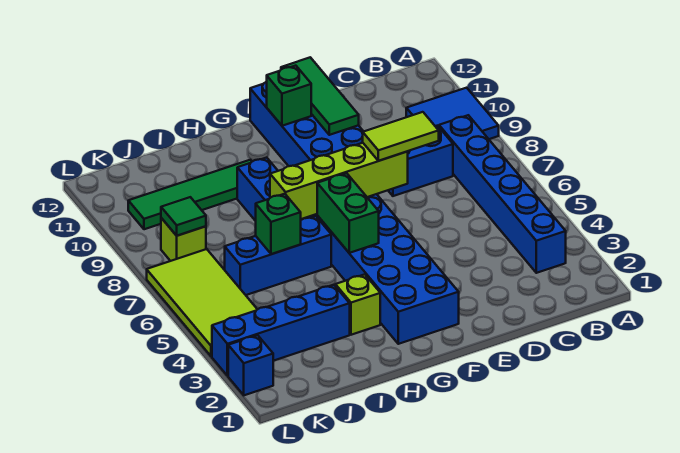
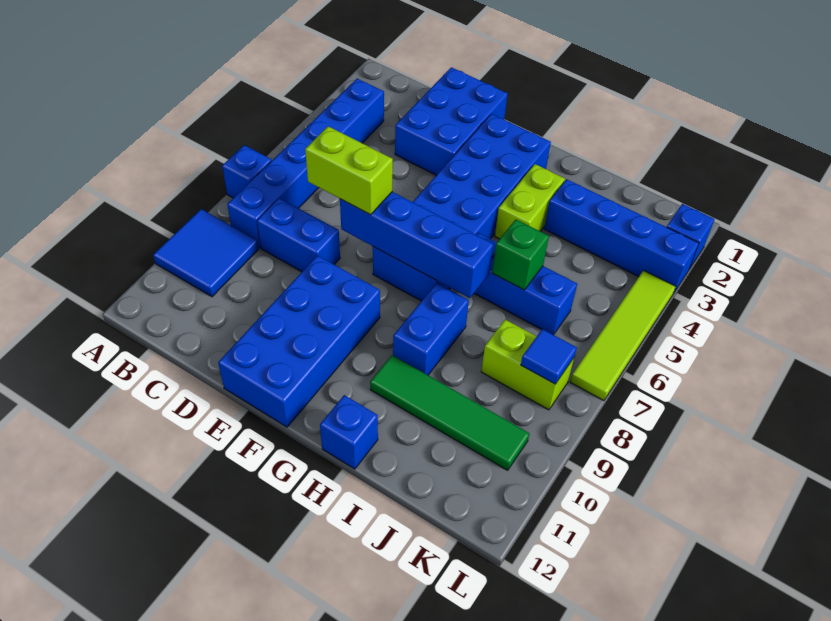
none -> blue brick A7 level 1
none -> blue brick D1:E3 level 1
lime tile D7:E7 level 3 -> lime brick D7:E7 level 3
lime brick E7:H7 level 2 -> blue brick E7:H7 level 2
green tile E10:E12 level 2 -> none
green brick F11 level 2 -> none
green brick G5:G6 level 2 -> none
lime brick H3 level 1 -> lime brick H3:H4 level 1
none -> blue brick H12 level 1
lime tile K4:L7 level 1 -> lime tile L4:L7 level 1
lime brick K8 level 1 -> lime brick J8:K8 level 1
green tile K8 level 2 -> blue tile K8 level 2

